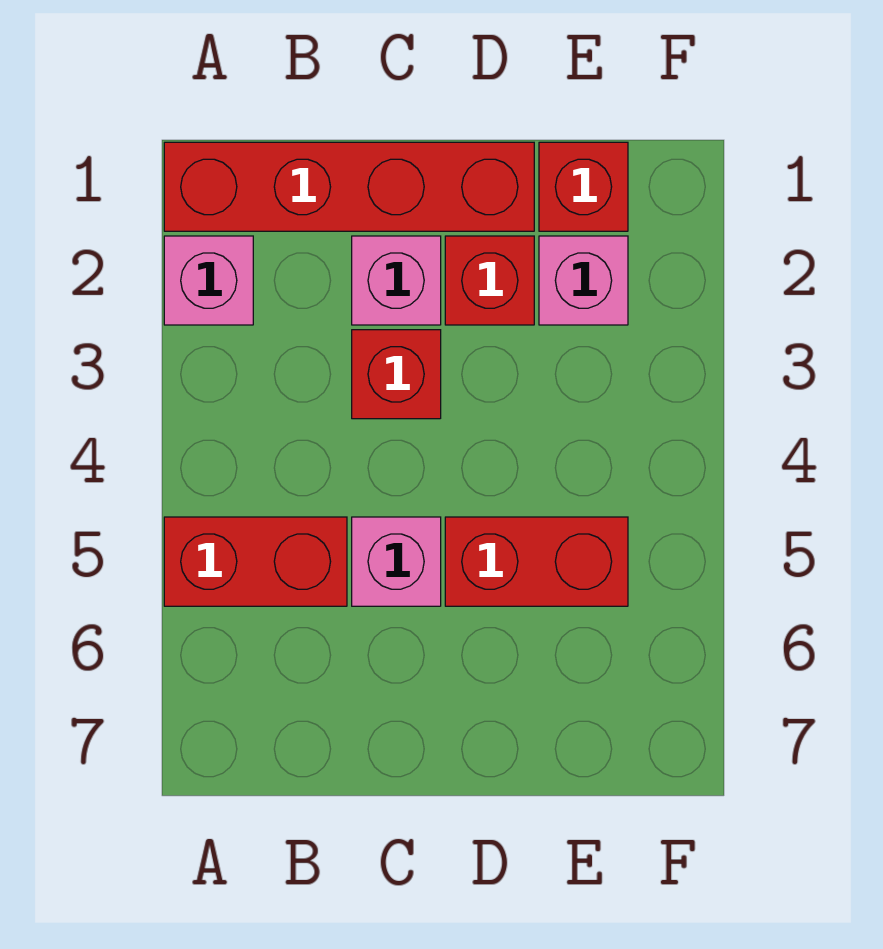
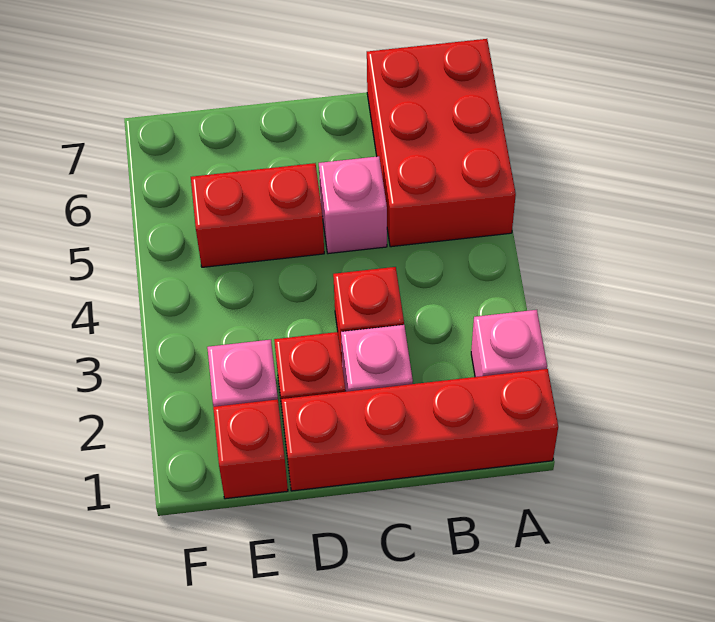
red brick A5:B5 level 1 -> red brick A5:B7 level 1

